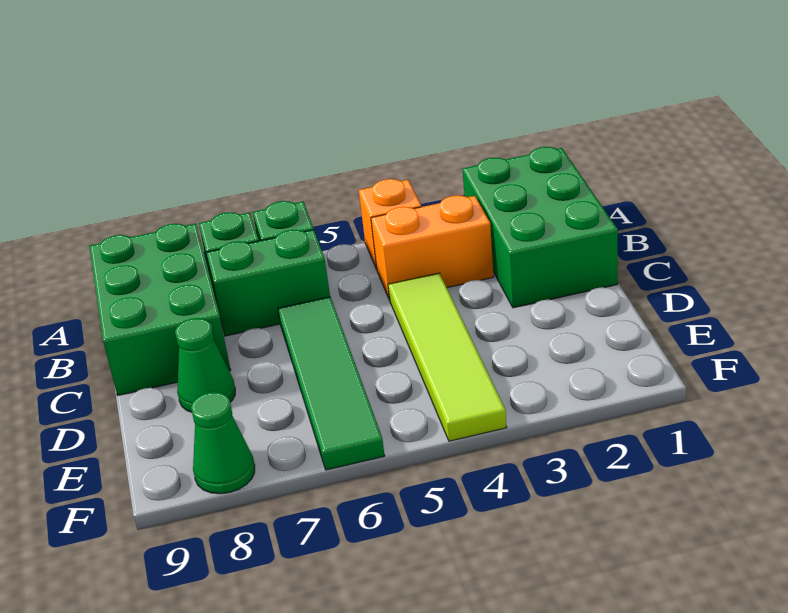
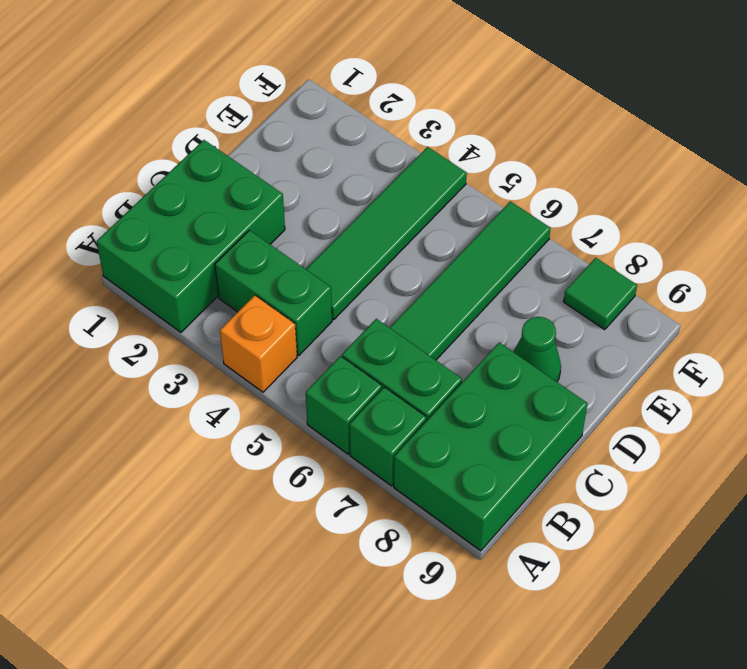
orange brick B3:B4 level 1 -> green brick B3:B4 level 1
lime tile C4:F4 level 1 -> green tile C4:F4 level 1
green cone F8 level 1 -> green tile F8 level 1

